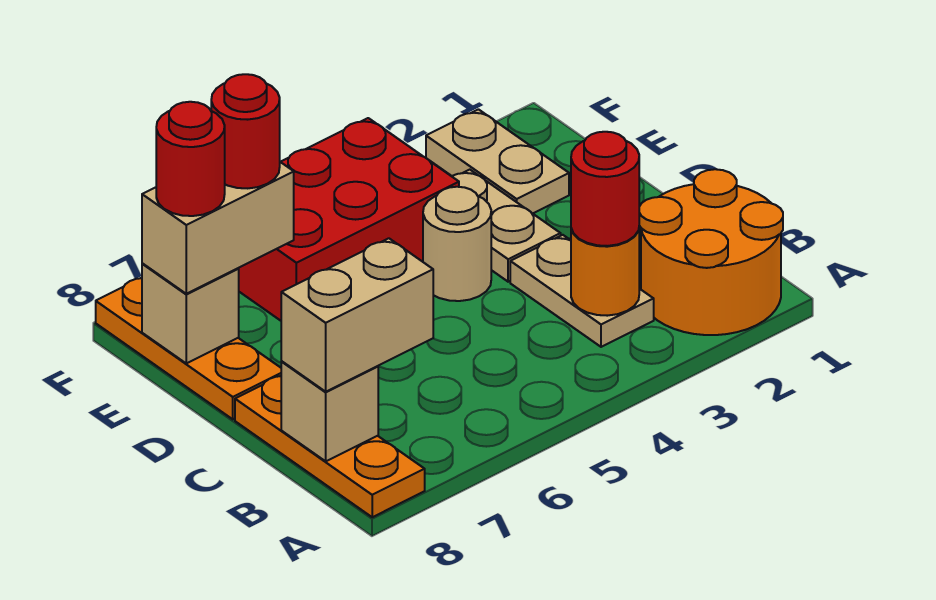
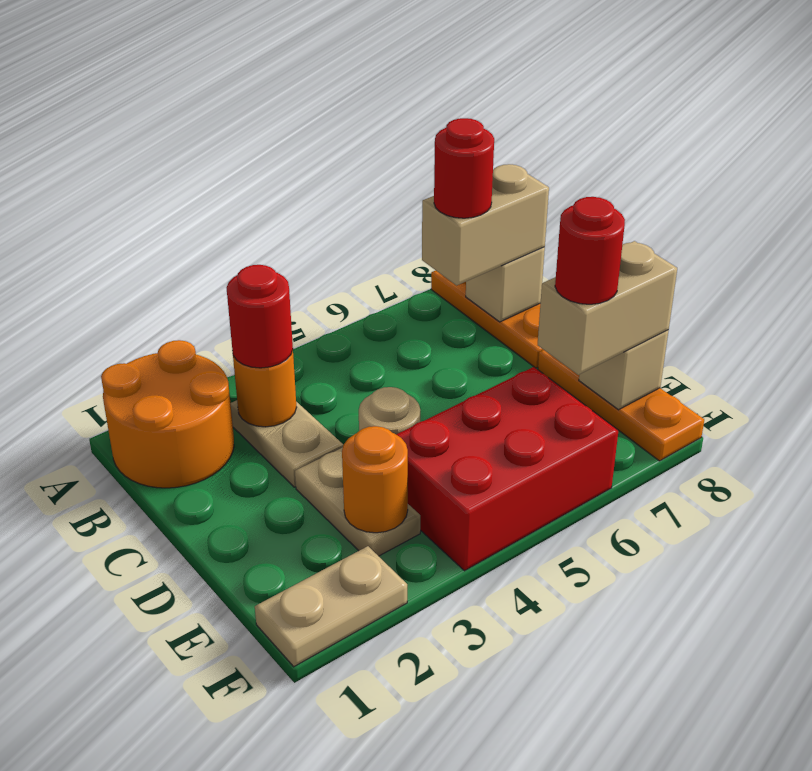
tan plate E2:F2 level 1 -> tan plate F1:F2 level 1
none -> orange round brick E3 level 2
red round brick E8 level 4 -> red round brick B7 level 4

